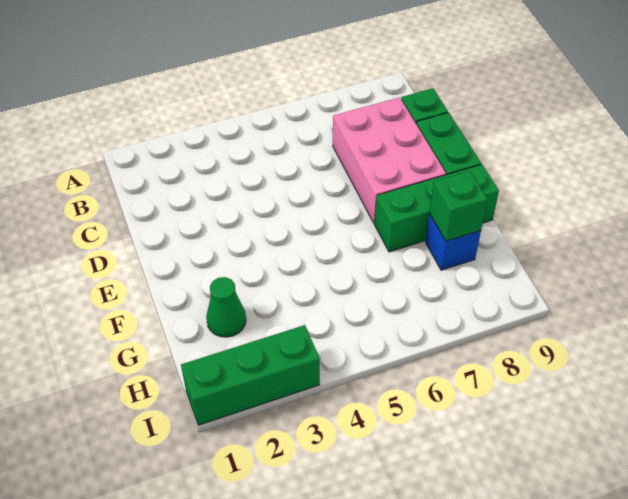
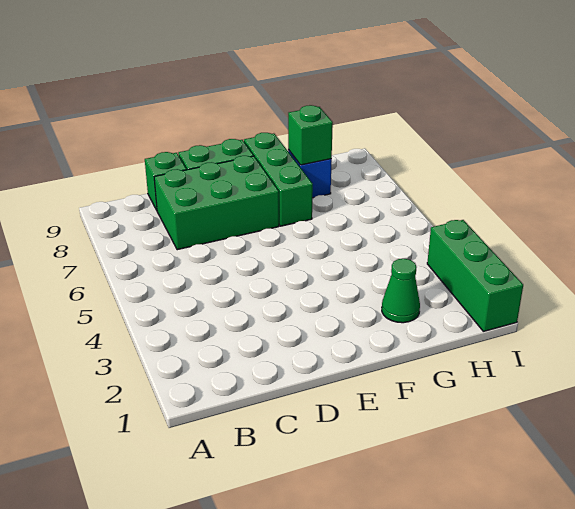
pink brick C7:E8 level 1 -> green brick C7:E8 level 1

